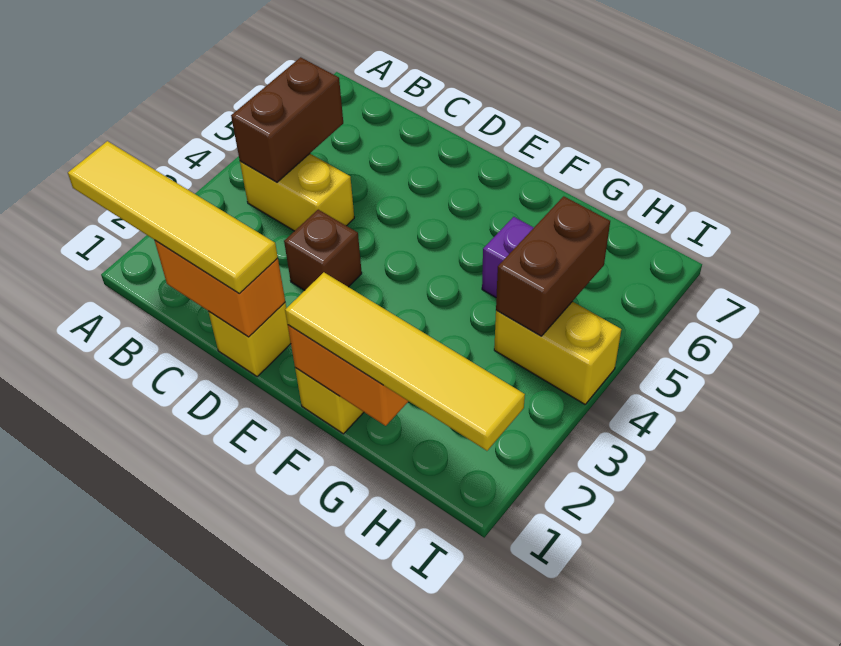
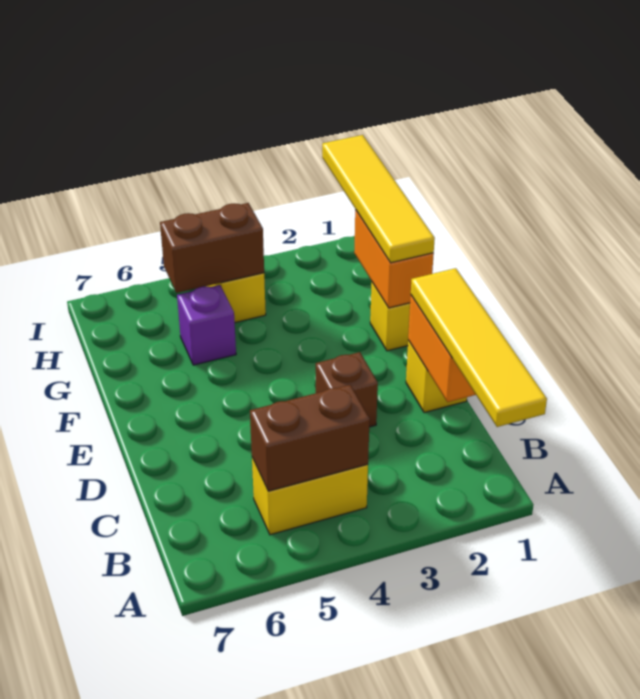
yellow brick B4:C4 level 1 -> yellow brick B4:B5 level 1

